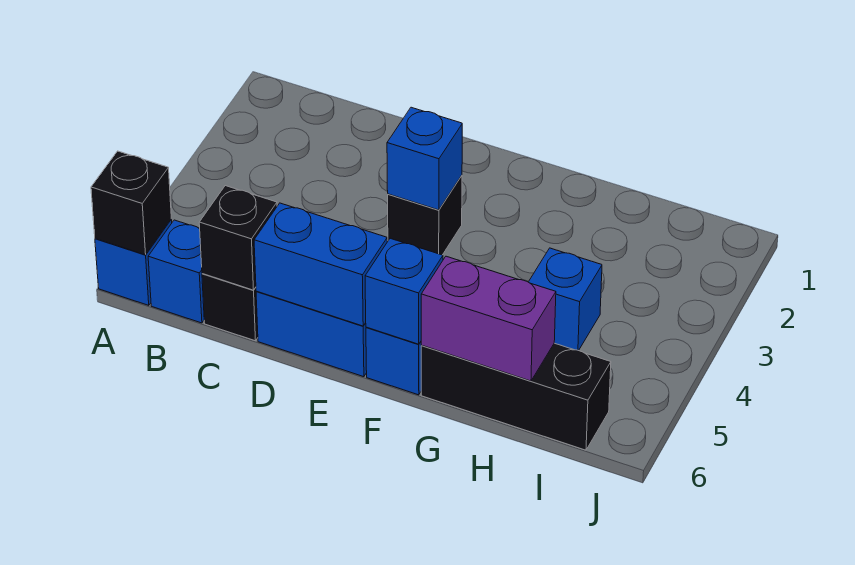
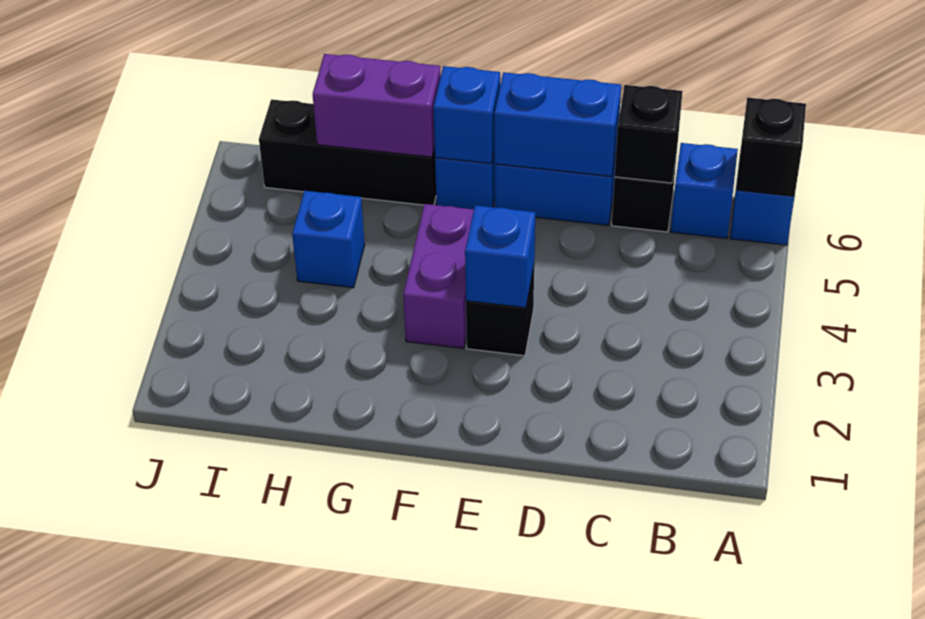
none -> purple brick F3:F4 level 1

